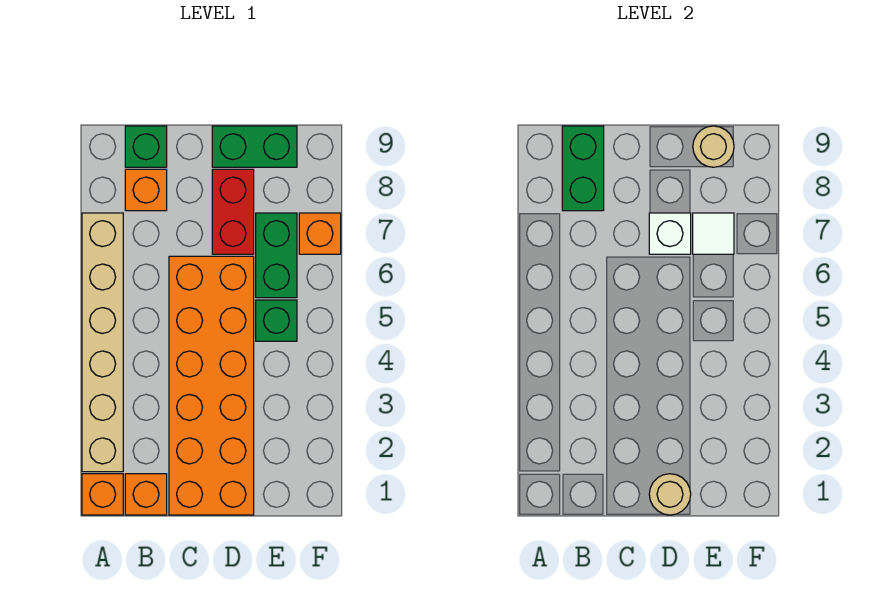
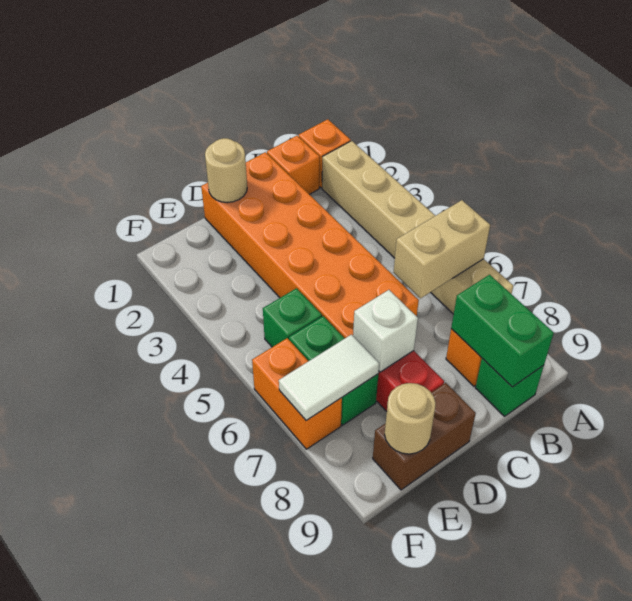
none -> tan brick A6:B6 level 2
green brick D9:E9 level 1 -> brown brick D9:E9 level 1
white tile E7 level 2 -> white tile E7:F7 level 2
orange brick F7 level 1 -> orange brick F6:F7 level 1

